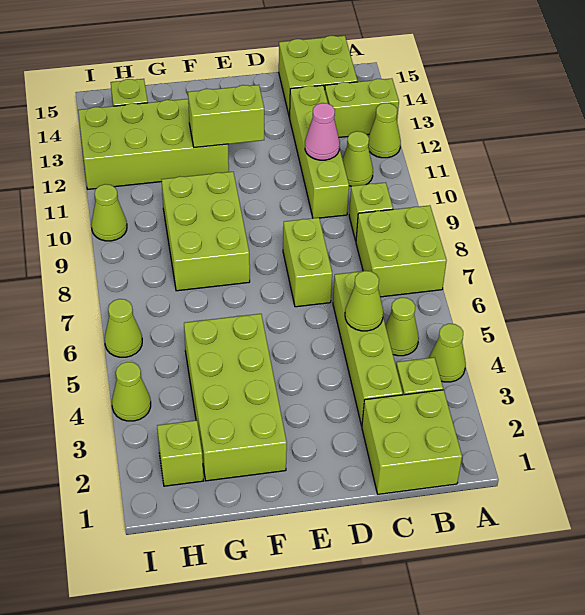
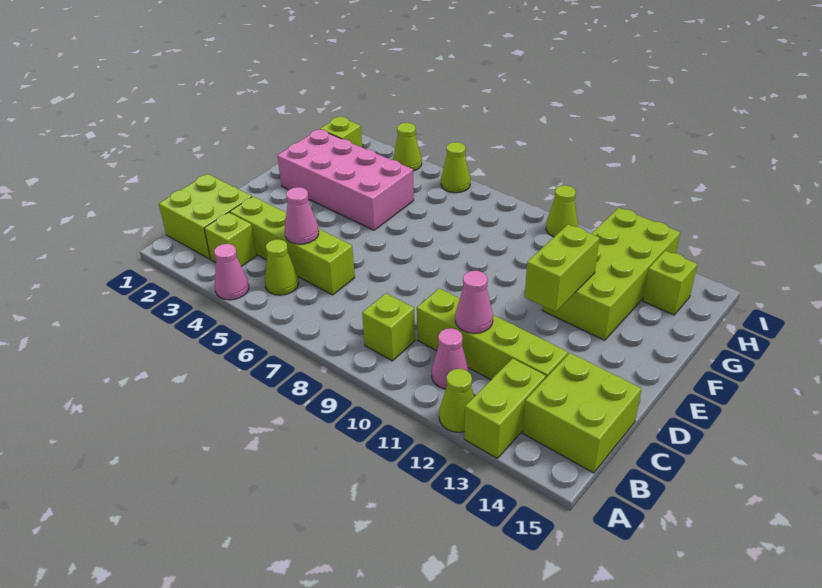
lime cone A4 level 1 -> pink cone A4 level 1
lime brick A7:B8 level 1 -> none
lime cone B11 level 1 -> pink cone B11 level 1
lime cone C5 level 2 -> pink cone C5 level 2
lime brick D7:D8 level 1 -> none
lime brick F2:G5 level 1 -> pink brick F2:G5 level 1
lime brick F8:G10 level 1 -> none

